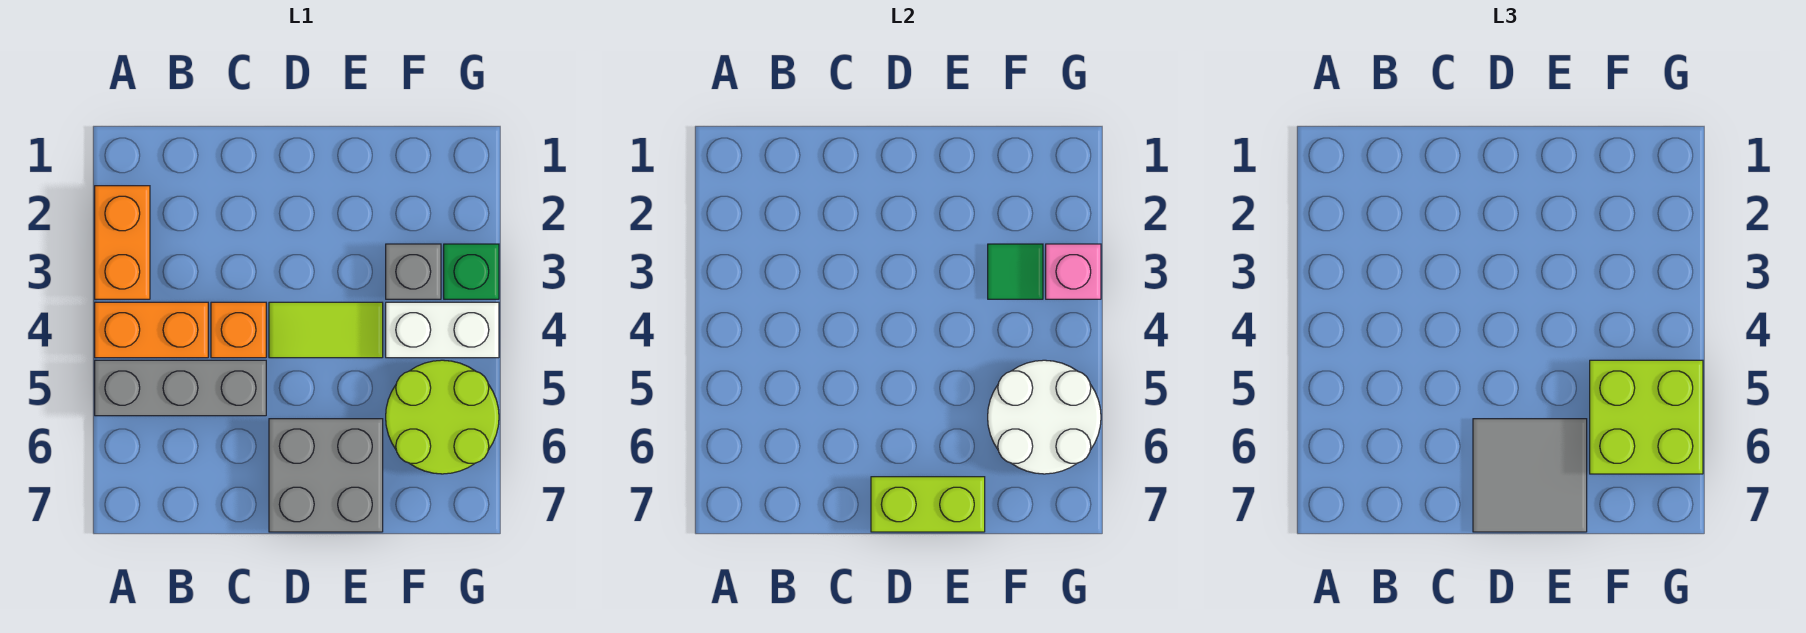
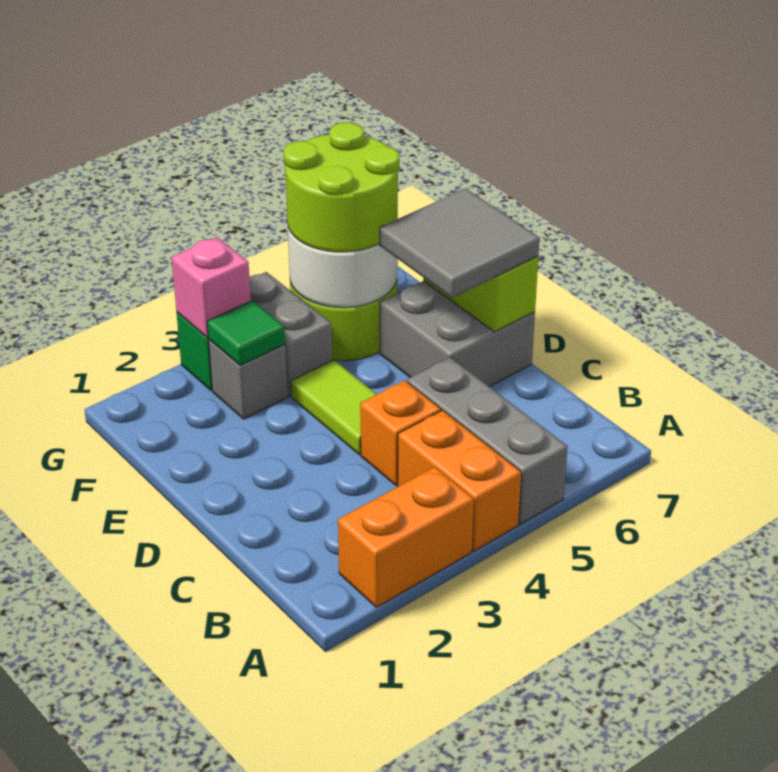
white brick F4:G4 level 1 -> grey brick F4:G4 level 1
lime brick F5:G6 level 3 -> lime round brick F5:G6 level 3

